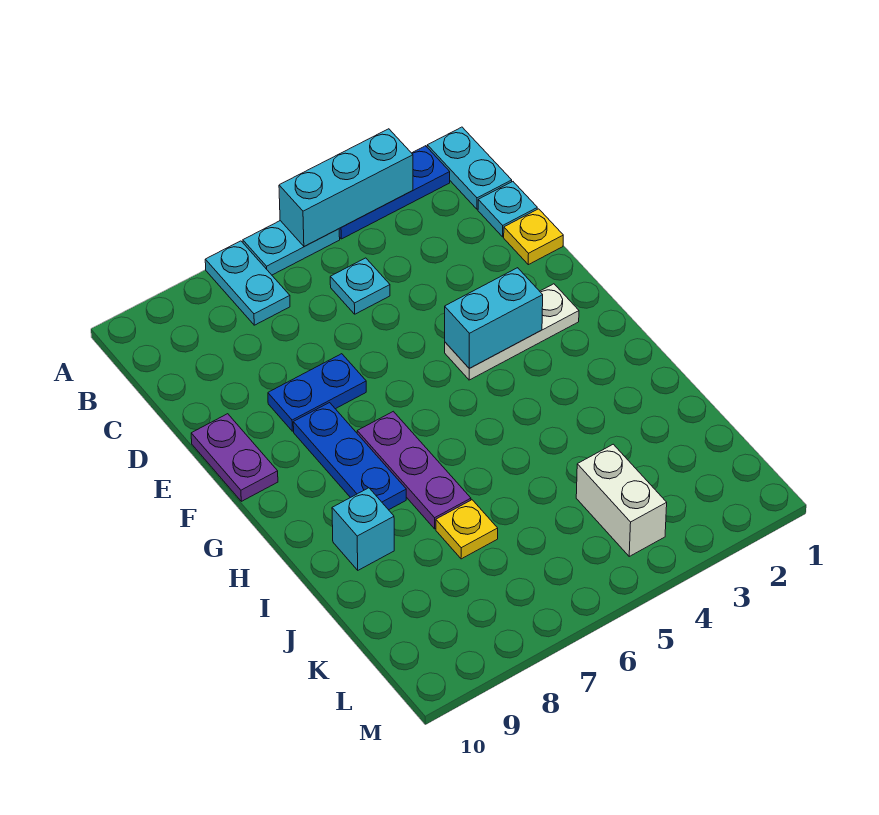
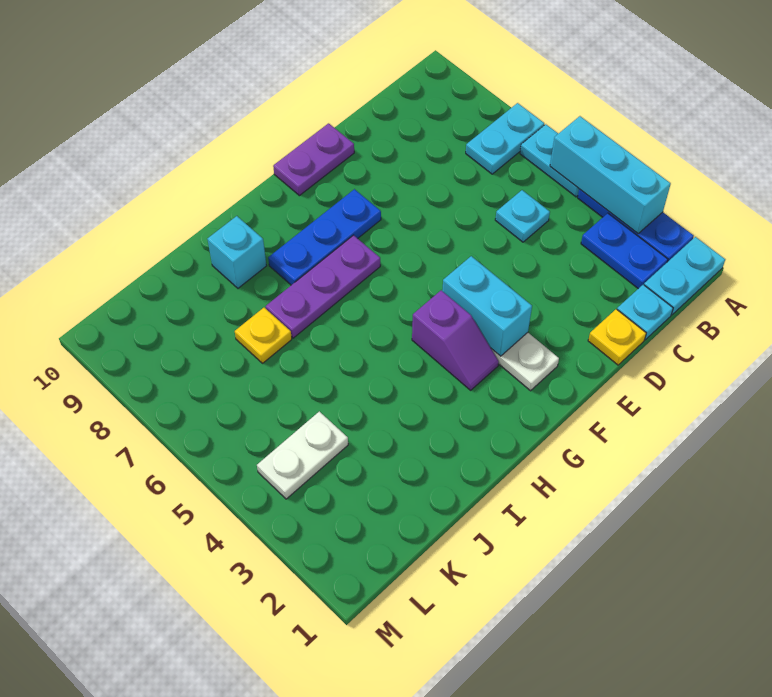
blue plate E7:E8 level 1 -> blue plate B2:B3 level 1
none -> purple slope G3:G4 level 1 top 4
white brick K4:L4 level 1 -> white plate K4:L4 level 1

